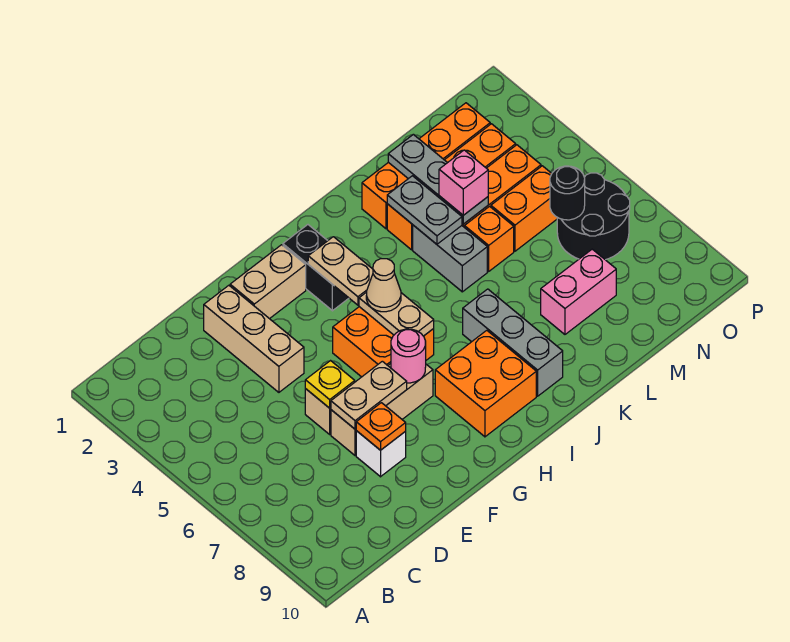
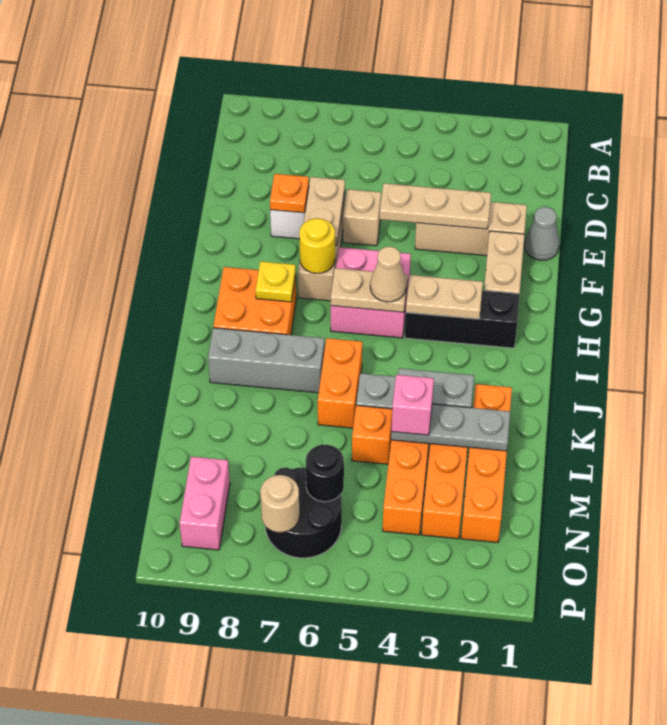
none -> grey cone E1 level 1
none -> tan plate E3:E5 level 2
yellow plate E6 level 2 -> yellow plate H8 level 2
orange brick G5:H6 level 1 -> pink brick G5:H6 level 1
pink round brick G7 level 2 -> yellow round brick G7 level 2
black brick H2:H3 level 1 -> black brick H2:H4 level 1
pink brick L8:M8 level 1 -> pink brick N9:O9 level 1
orange brick M5:N5 level 1 -> orange brick J6:K6 level 1
none -> tan round brick O7 level 2

